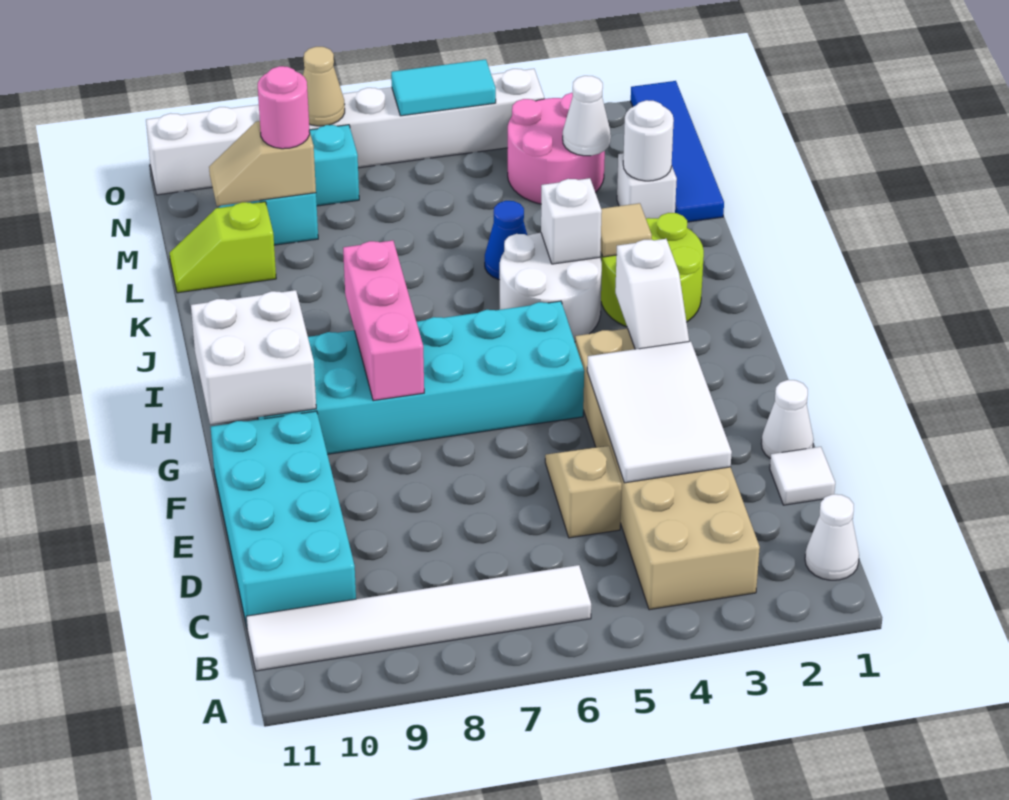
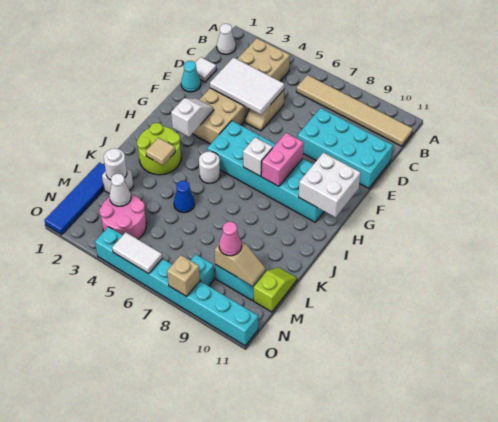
white tile B6:B11 level 1 -> tan tile B6:B11 level 1
cyan brick C10:F11 level 1 -> cyan brick D8:E11 level 1
white tile D3:F4 level 2 -> white tile D3:E5 level 2
white cone E1 level 1 -> cyan cone E1 level 1
pink brick G8:I8 level 2 -> pink brick G8:H8 level 2
white round brick I4:J5 level 1 -> white round brick I5 level 1
white brick J4 level 2 -> white brick H7 level 2
lime slope L10:L11 level 1 top 10 -> lime slope L11:M11 level 1 top M
pink round brick M9 level 3 -> pink cone M9 level 3
white brick O4:O11 level 1 -> cyan brick O4:O11 level 1
cyan tile O5:O6 level 2 -> white tile O5:O6 level 2
tan cone O8 level 2 -> tan brick O8 level 2

